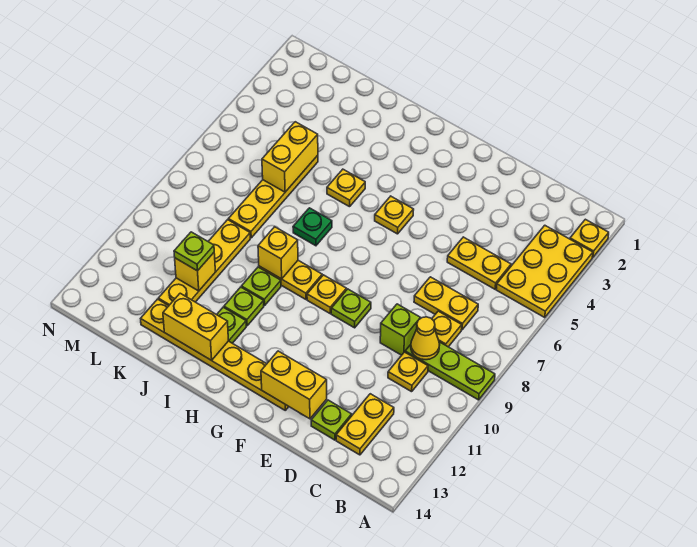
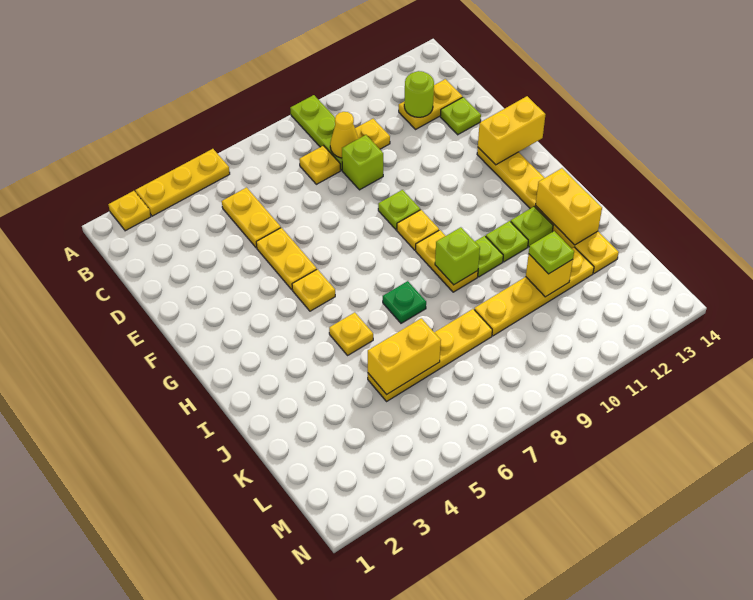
yellow plate A3:B5 level 1 -> yellow plate A3:A5 level 1
yellow plate C7:D7 level 1 -> yellow plate E5:F5 level 1
none -> lime round brick C12 level 2
yellow brick E13:F13 level 2 -> yellow brick F13:F14 level 2
yellow brick I9 level 2 -> lime brick I9 level 2

